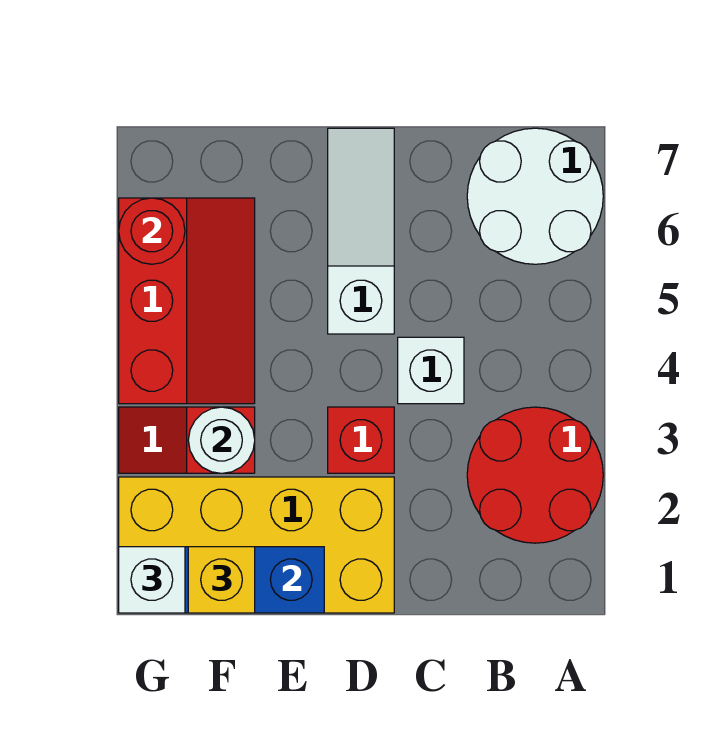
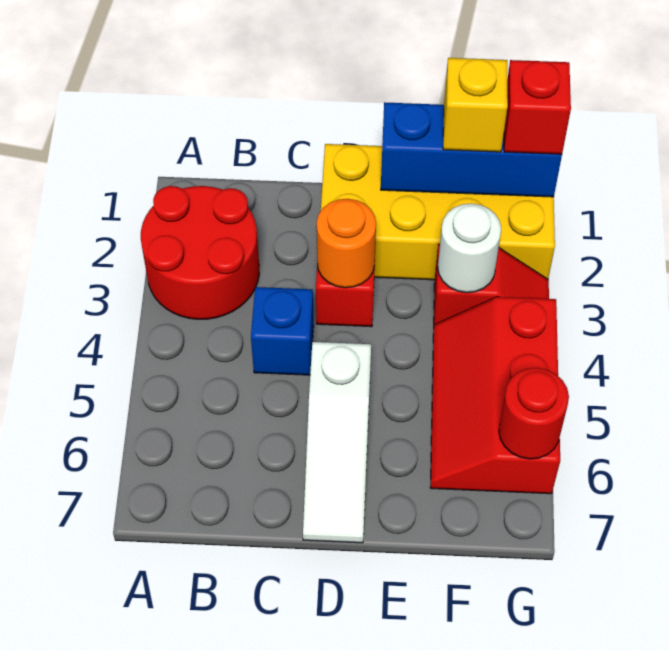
white round brick A6:B7 level 1 -> none
white brick C4 level 1 -> blue brick C4 level 1
none -> orange round brick D3 level 2
white brick G1 level 3 -> red brick G1 level 3

